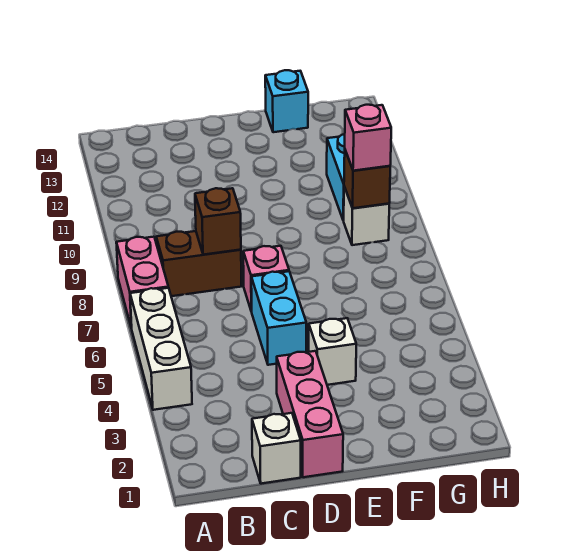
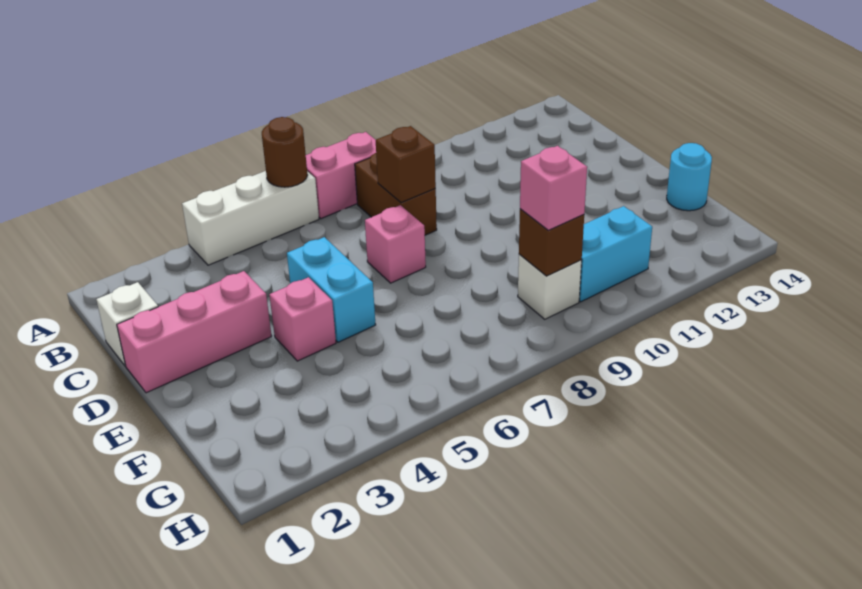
none -> brown round brick A6 level 2
cyan brick D5:D6 level 1 -> cyan brick D5:E5 level 1
white brick E4 level 1 -> pink brick E4 level 1
cyan brick F14 level 1 -> cyan round brick F14 level 1

